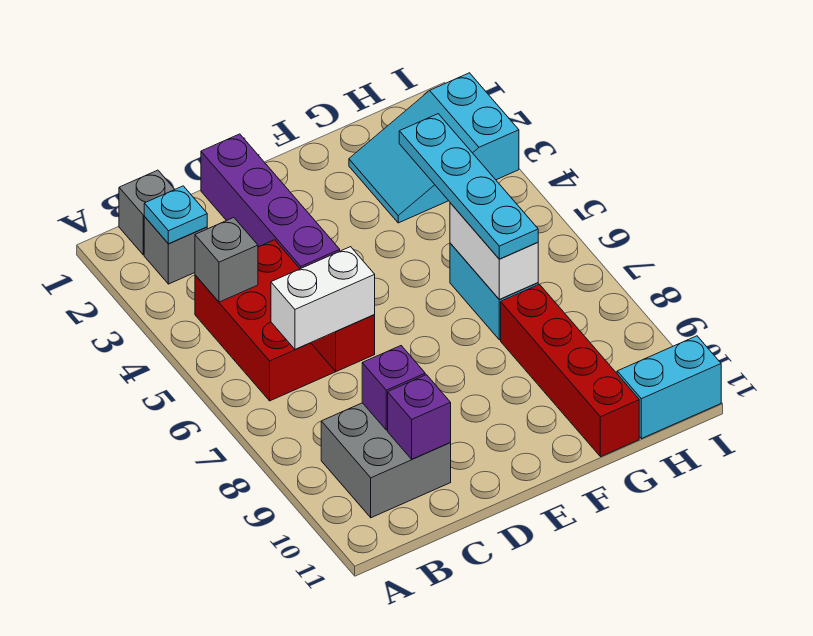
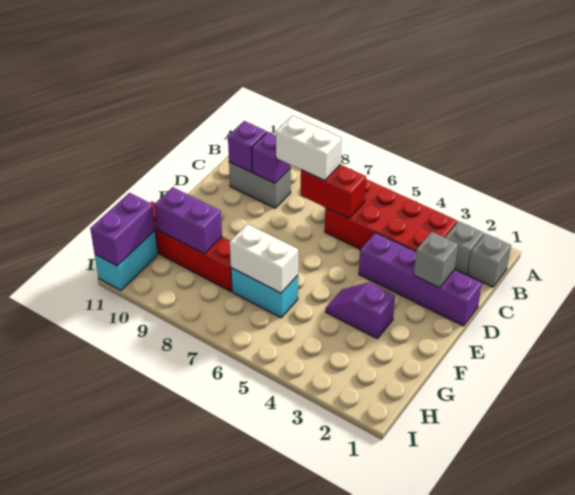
cyan plate B2 level 2 -> none
red brick B4:C6 level 1 -> red brick B3:C6 level 1
grey brick B4 level 2 -> grey brick D2 level 2
white brick B7:C7 level 3 -> white brick C7:C8 level 3
grey brick B9:C10 level 1 -> grey brick C9:C10 level 1
none -> purple slope F3:F4 level 1 top 3
cyan slope G2:I3 level 1 top I -> none
cyan plate G4:G7 level 3 -> none
none -> purple brick G9:G10 level 2
none -> purple brick H11:I11 level 2

